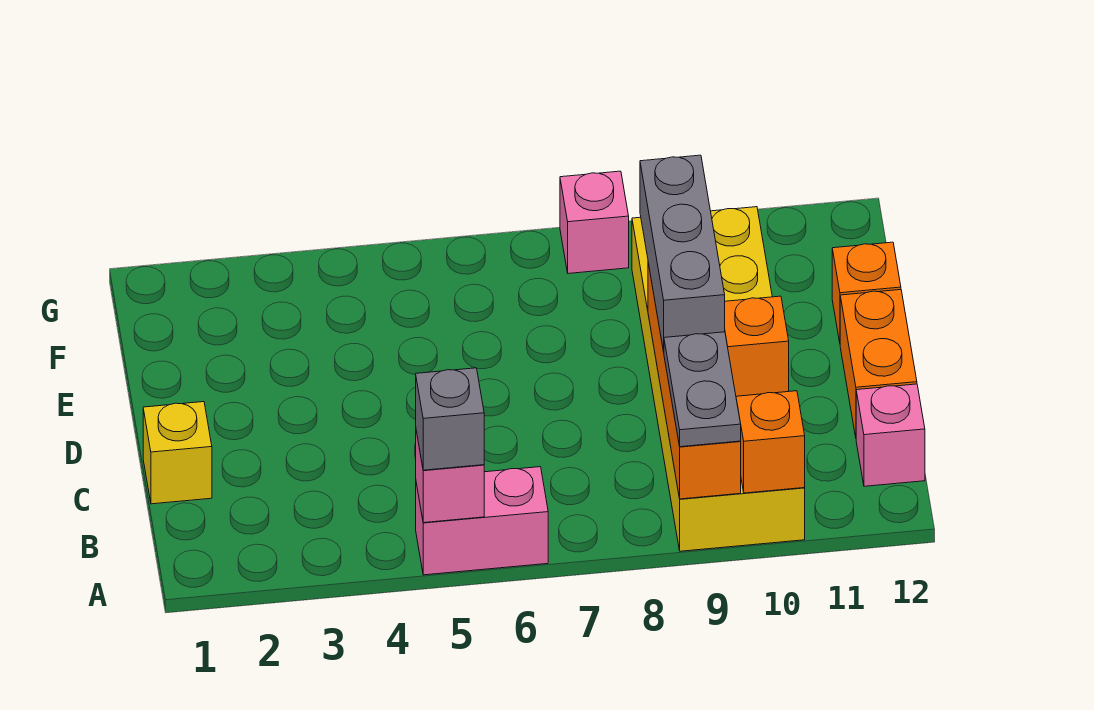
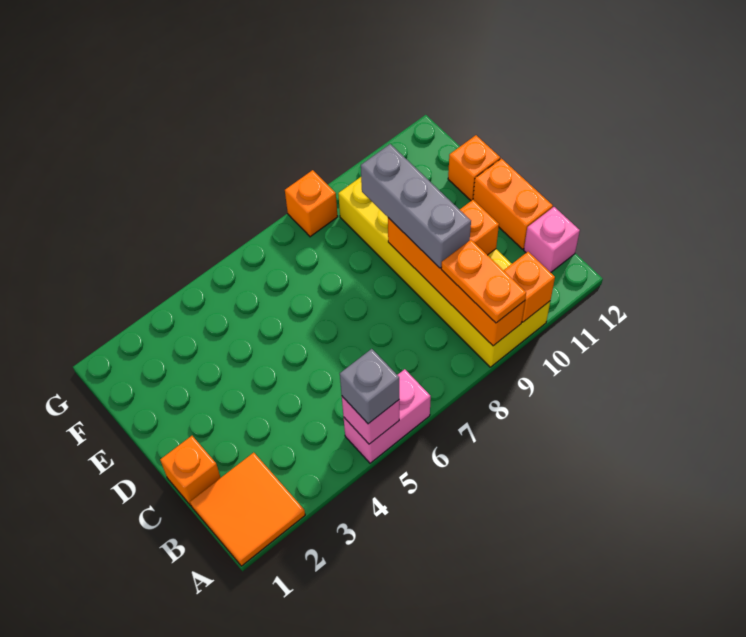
none -> orange tile A1:B2 level 1
grey plate A9:B9 level 3 -> orange plate A9:B9 level 3
yellow brick C1 level 1 -> orange brick C1 level 1
pink brick G8 level 1 -> orange brick G8 level 1

